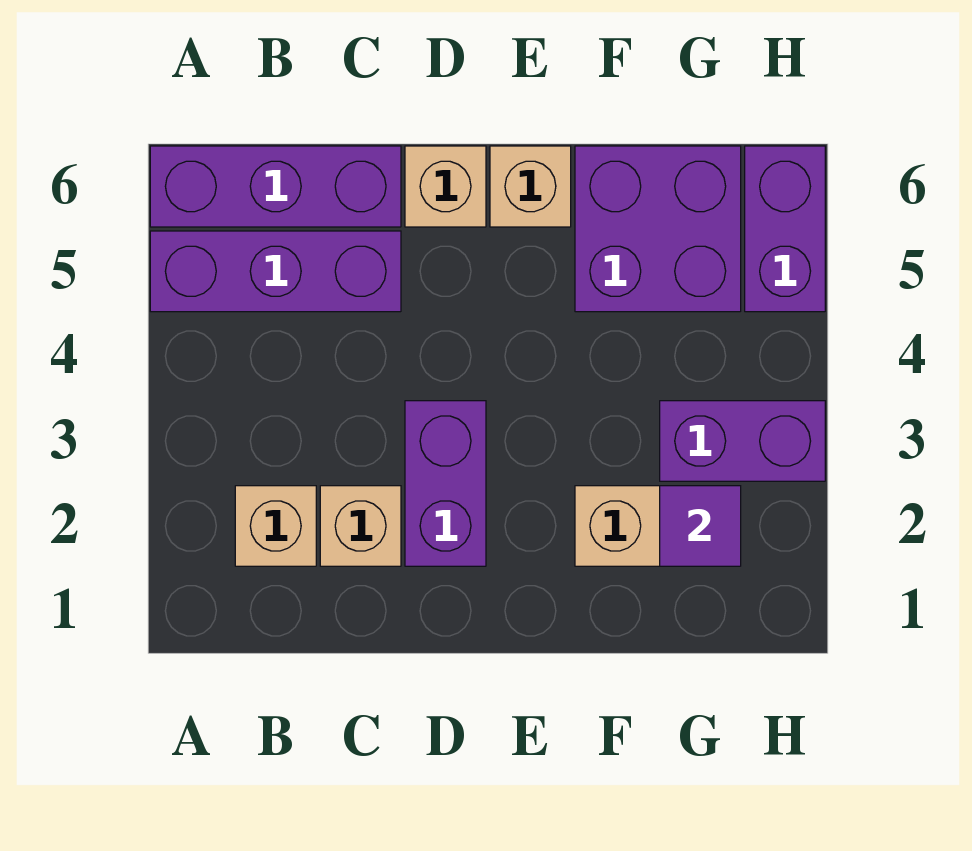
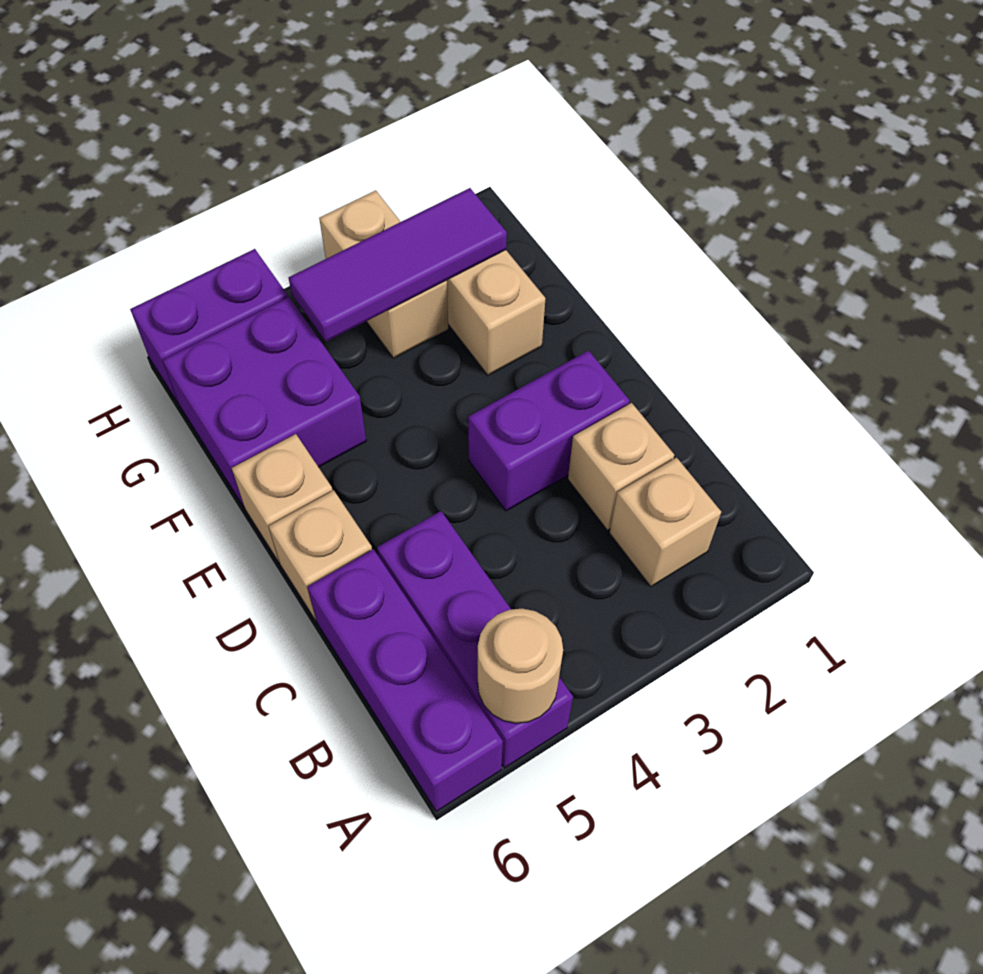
none -> tan round brick A5 level 2
purple tile G2 level 2 -> purple tile G2:G4 level 2
purple brick G3:H3 level 1 -> tan brick G3:H3 level 1

